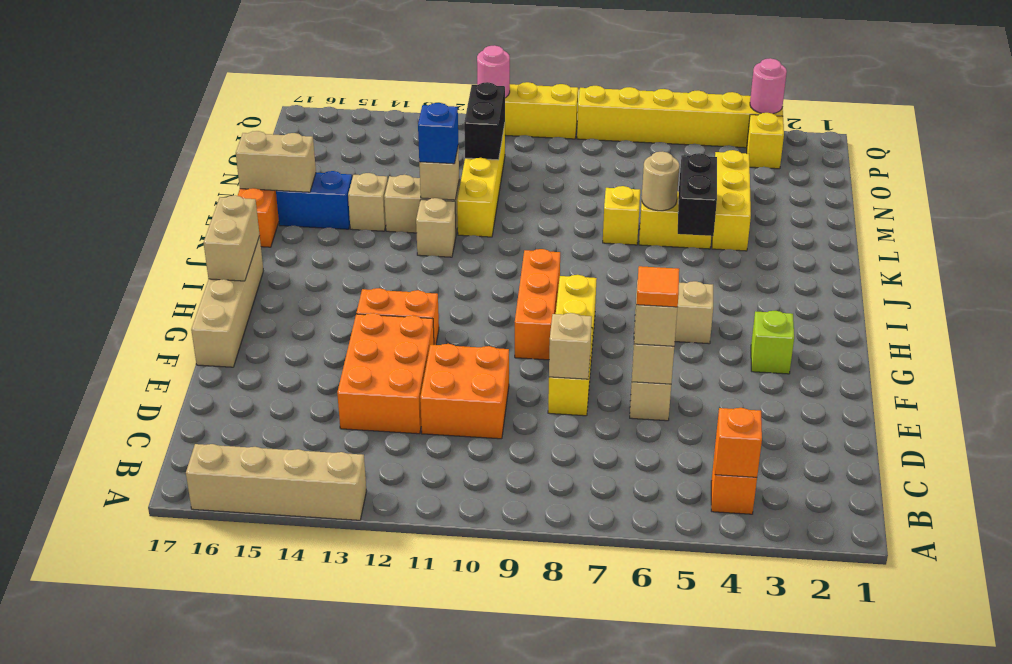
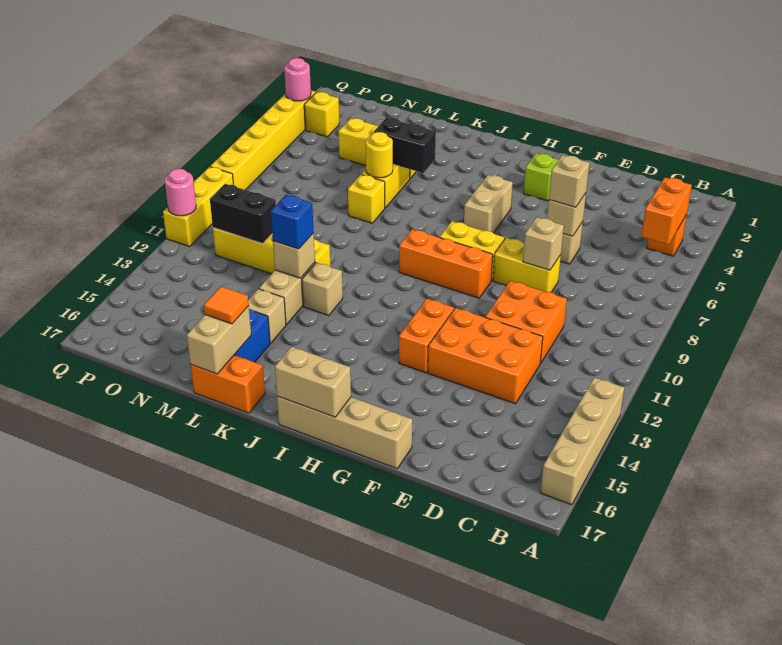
orange brick B4 level 2 -> orange brick B4:B5 level 2
orange tile E6 level 4 -> orange tile L16 level 3
tan round brick L6 level 2 -> yellow round brick L6 level 2

